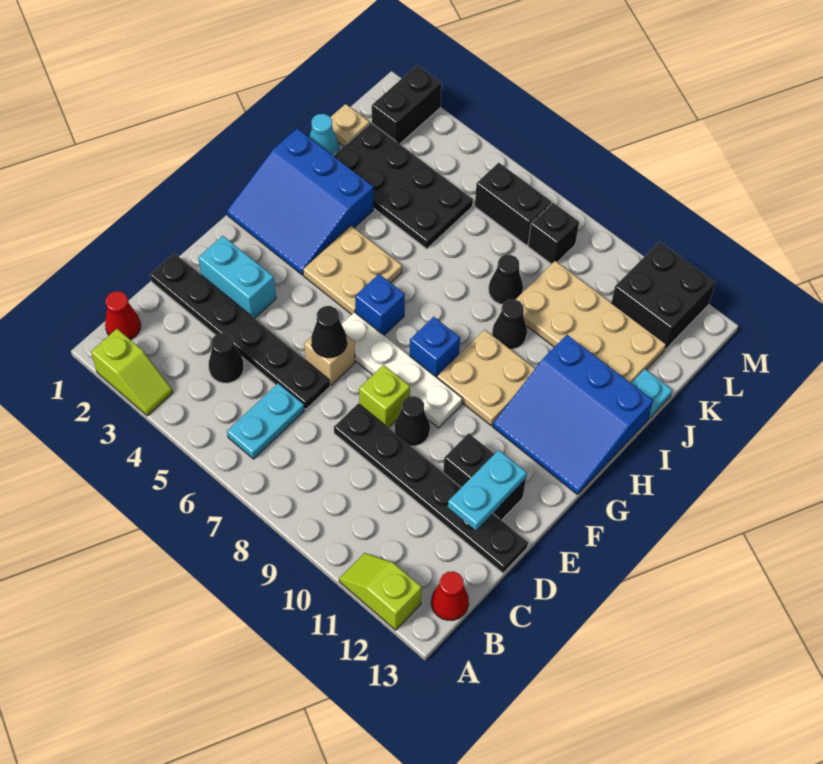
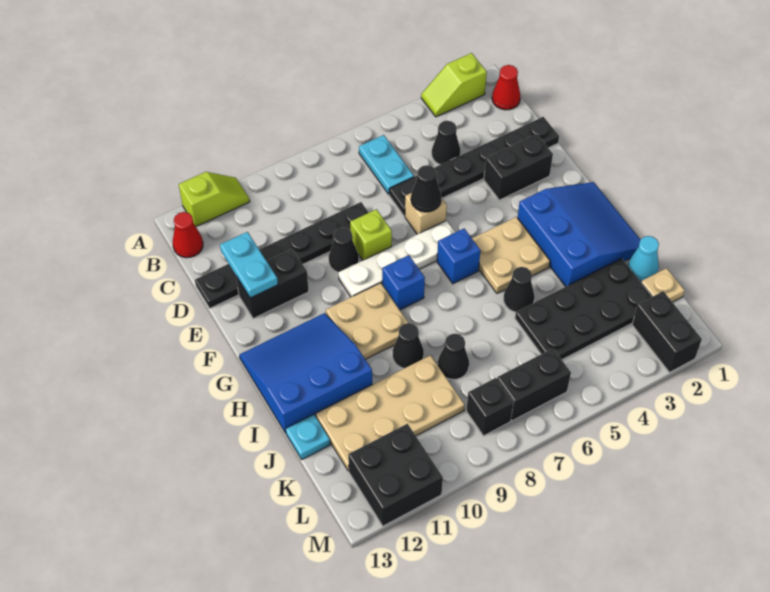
cyan brick E2:E3 level 1 -> black brick E2:E3 level 1
blue slope G1:I3 level 1 top I -> blue slope G1:I3 level 1 top 3
none -> black cone I5 level 1

